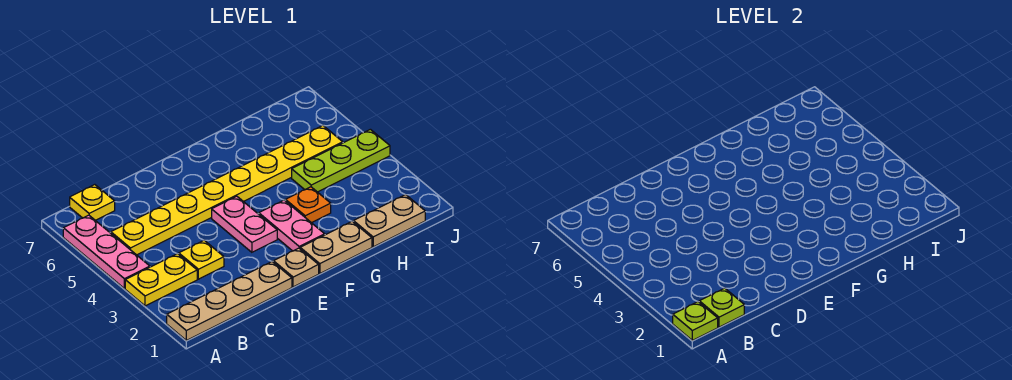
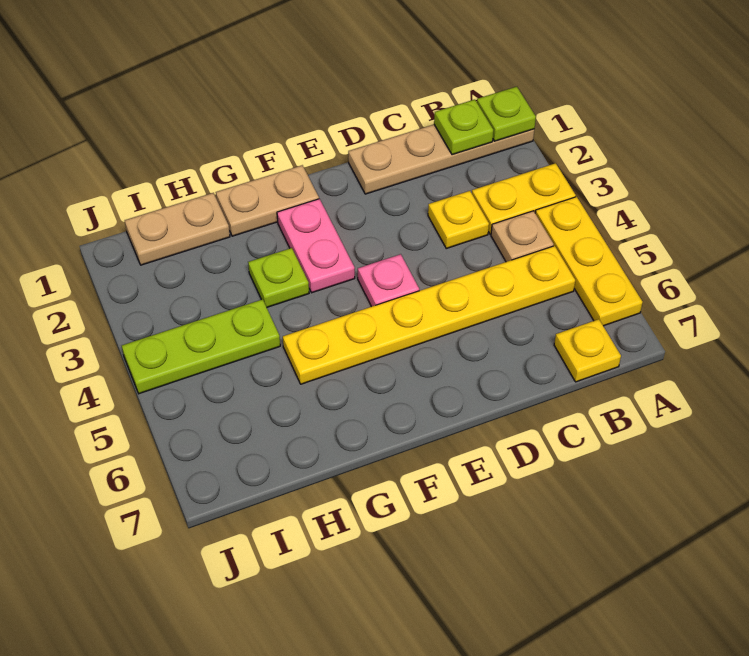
pink plate A4:A6 level 1 -> yellow plate A4:A6 level 1
yellow plate B5:I5 level 1 -> yellow plate B5:G5 level 1
tan plate E1 level 1 -> tan plate B4 level 1
pink plate E3:E4 level 1 -> pink plate E4 level 1
orange plate G3 level 1 -> lime plate G3 level 1

